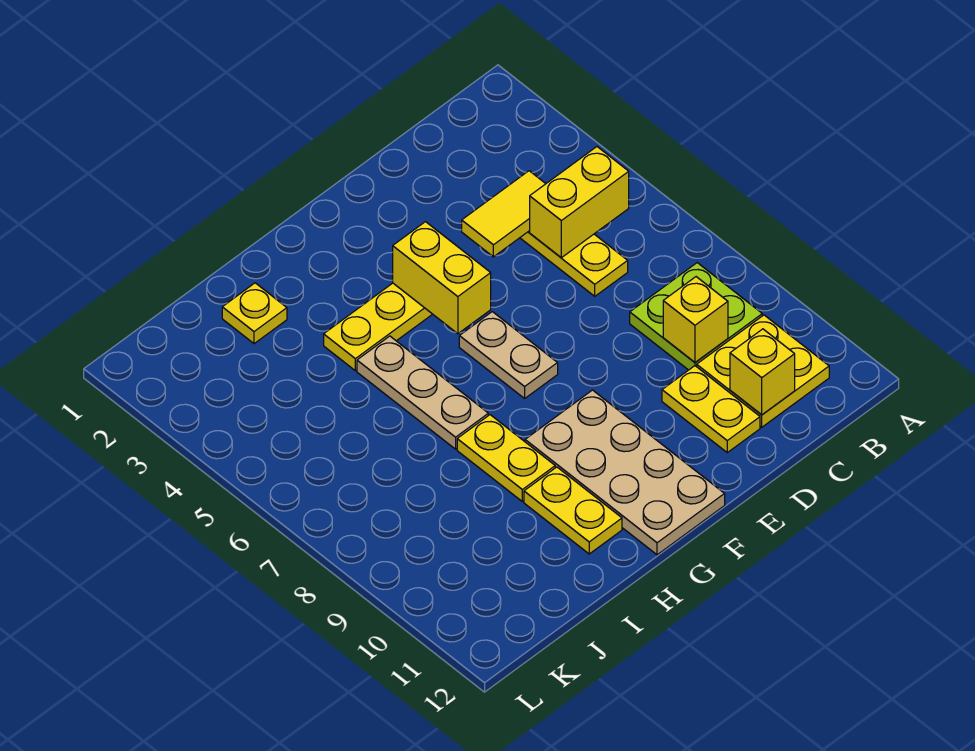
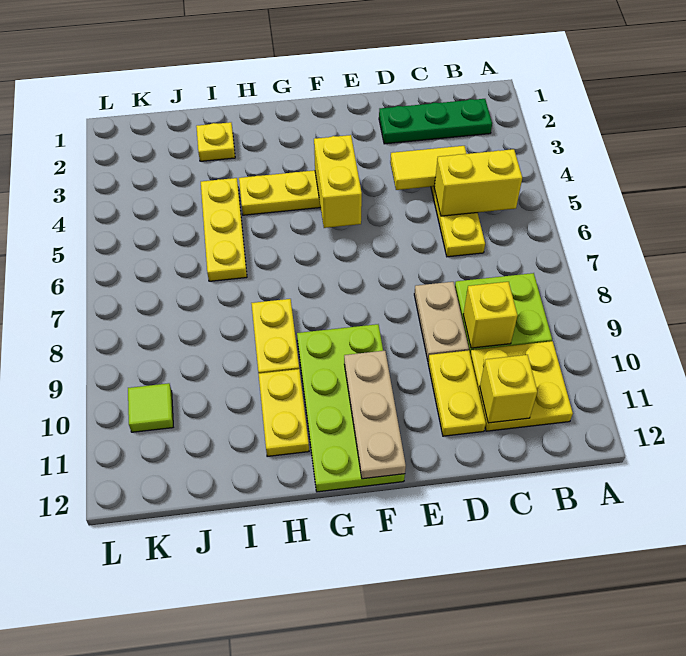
none -> green plate B2:D2 level 1
tan plate F6:F7 level 1 -> tan plate D8:D9 level 1
tan plate F9:G12 level 1 -> lime plate F9:G12 level 1
tan plate H5:H7 level 1 -> tan plate F10:F12 level 2
none -> yellow plate I4:I6 level 1
none -> lime tile K10 level 1

